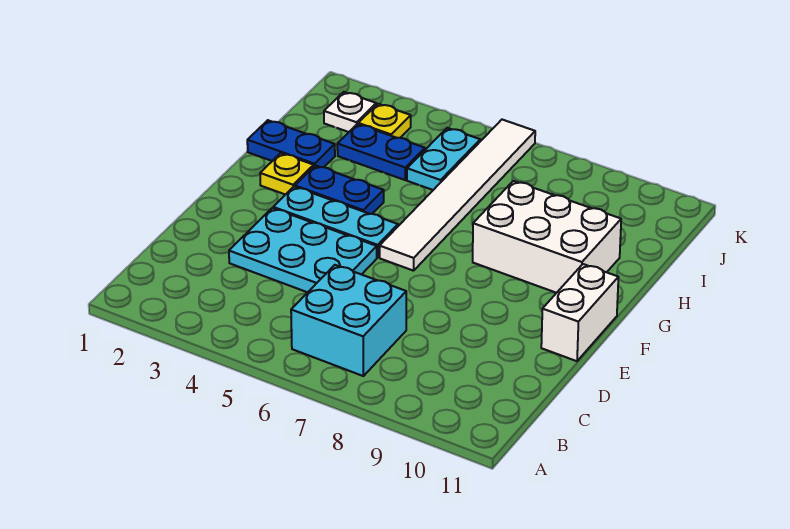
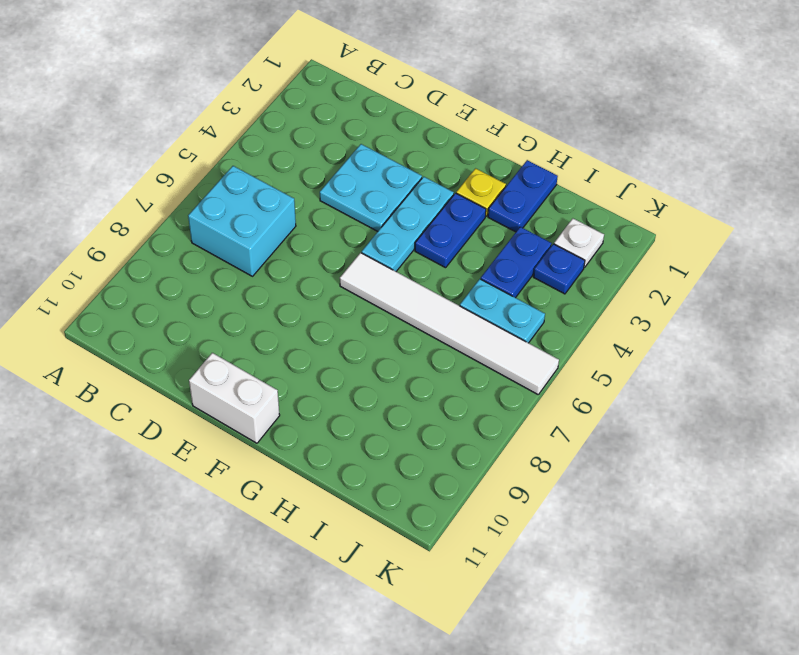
cyan plate D3:E5 level 1 -> cyan plate D3:E4 level 1
white brick G8:H10 level 1 -> none
yellow plate J3 level 1 -> blue plate J3 level 1

